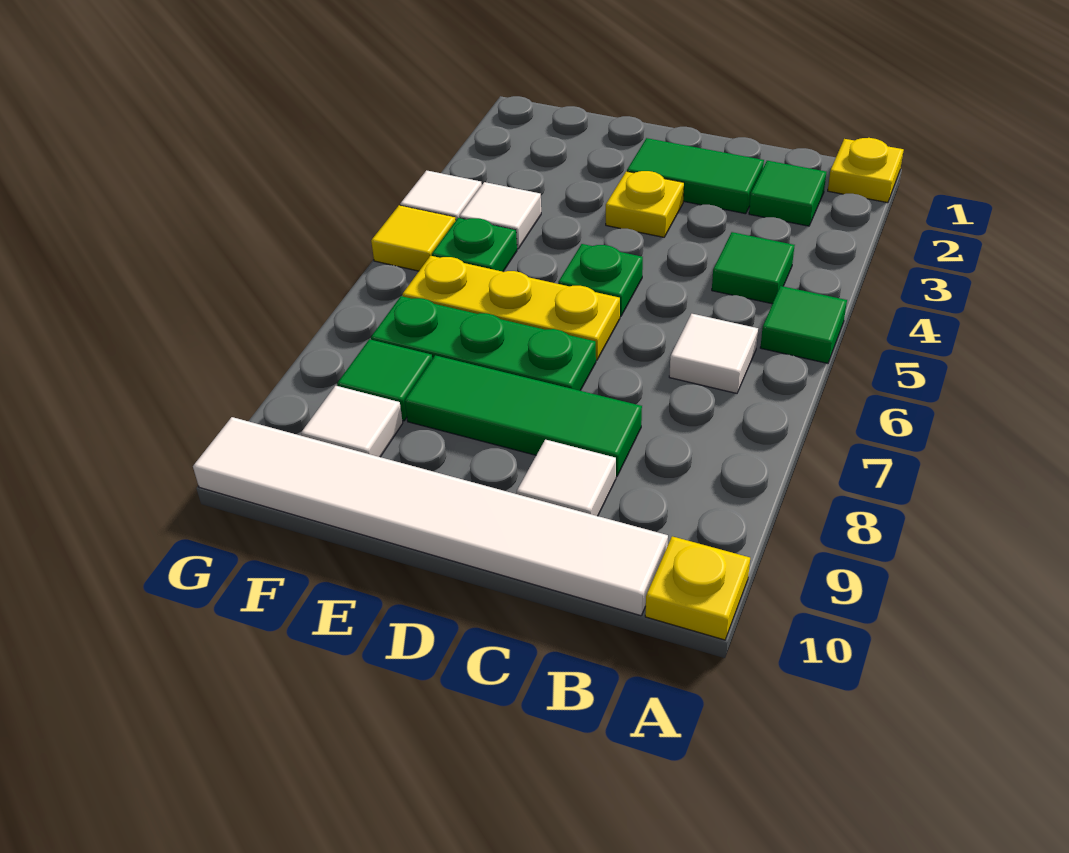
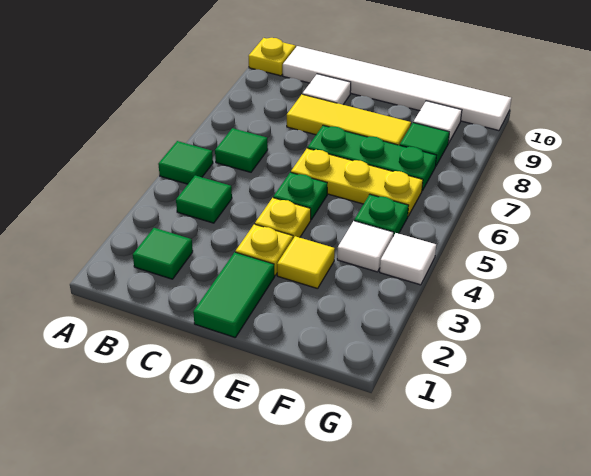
yellow plate A1 level 1 -> yellow plate D4 level 1
white tile B6 level 1 -> green tile B6 level 1
green tile C2:D2 level 1 -> green tile D1:D2 level 1
green tile C8:E8 level 1 -> yellow tile C8:E8 level 1
yellow tile G5 level 1 -> yellow tile E3 level 1

